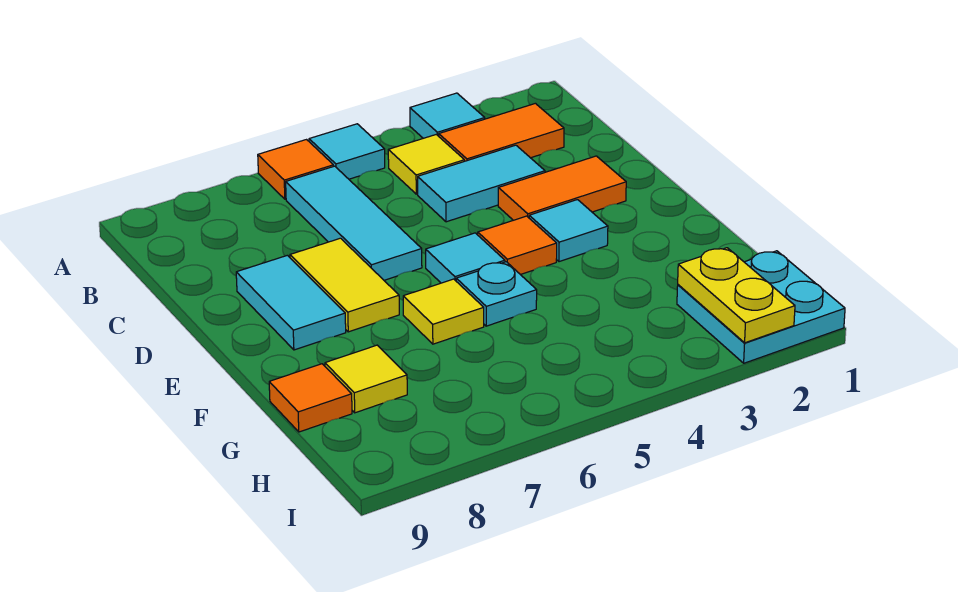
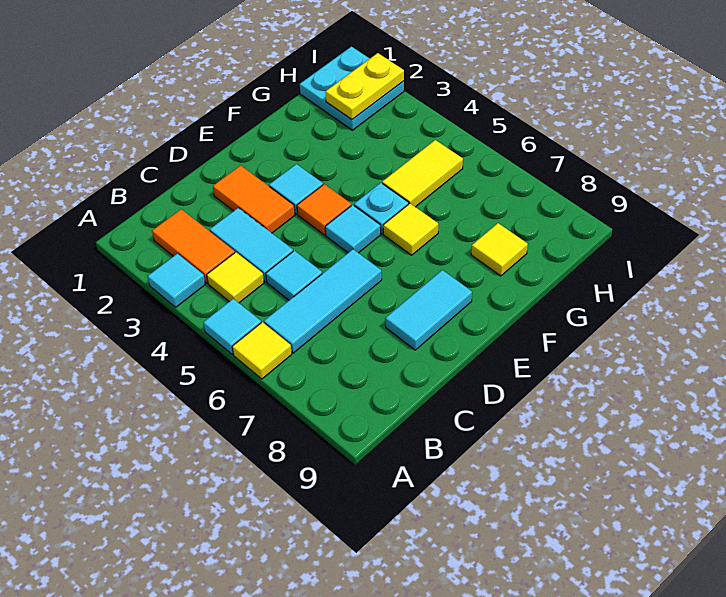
orange tile A6 level 1 -> yellow tile A6 level 1
none -> cyan tile C5 level 1
yellow tile D7:E7 level 1 -> yellow tile G5:H5 level 1
orange tile G9 level 1 -> none

